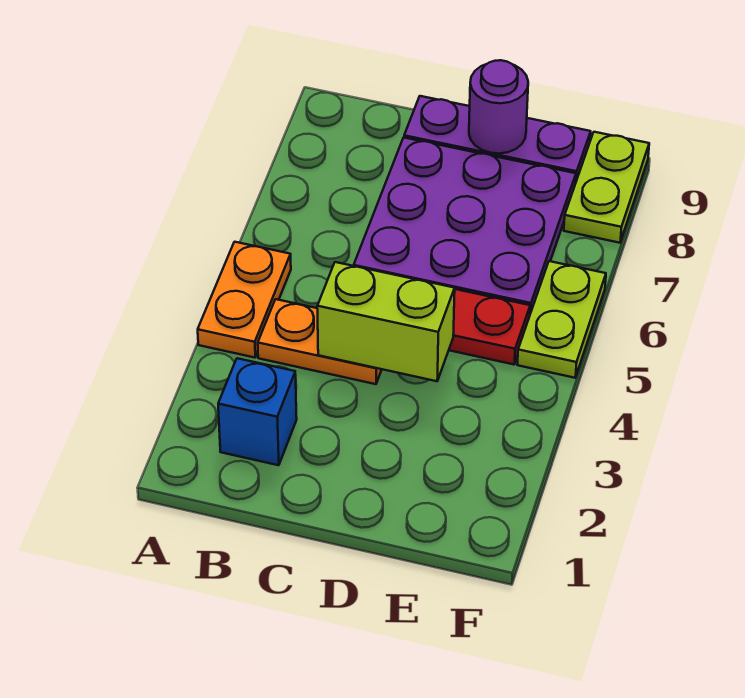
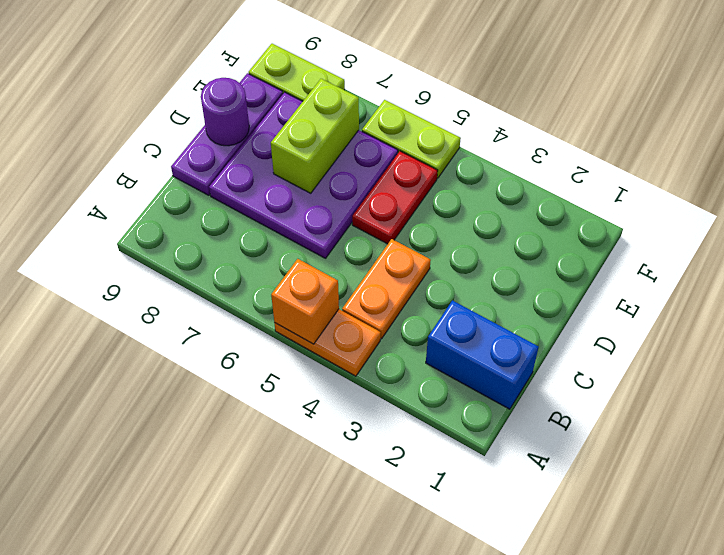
none -> orange brick A5 level 2
blue brick B2 level 1 -> blue brick B1:B2 level 1
lime brick C4:D4 level 2 -> lime brick D7:E7 level 2

